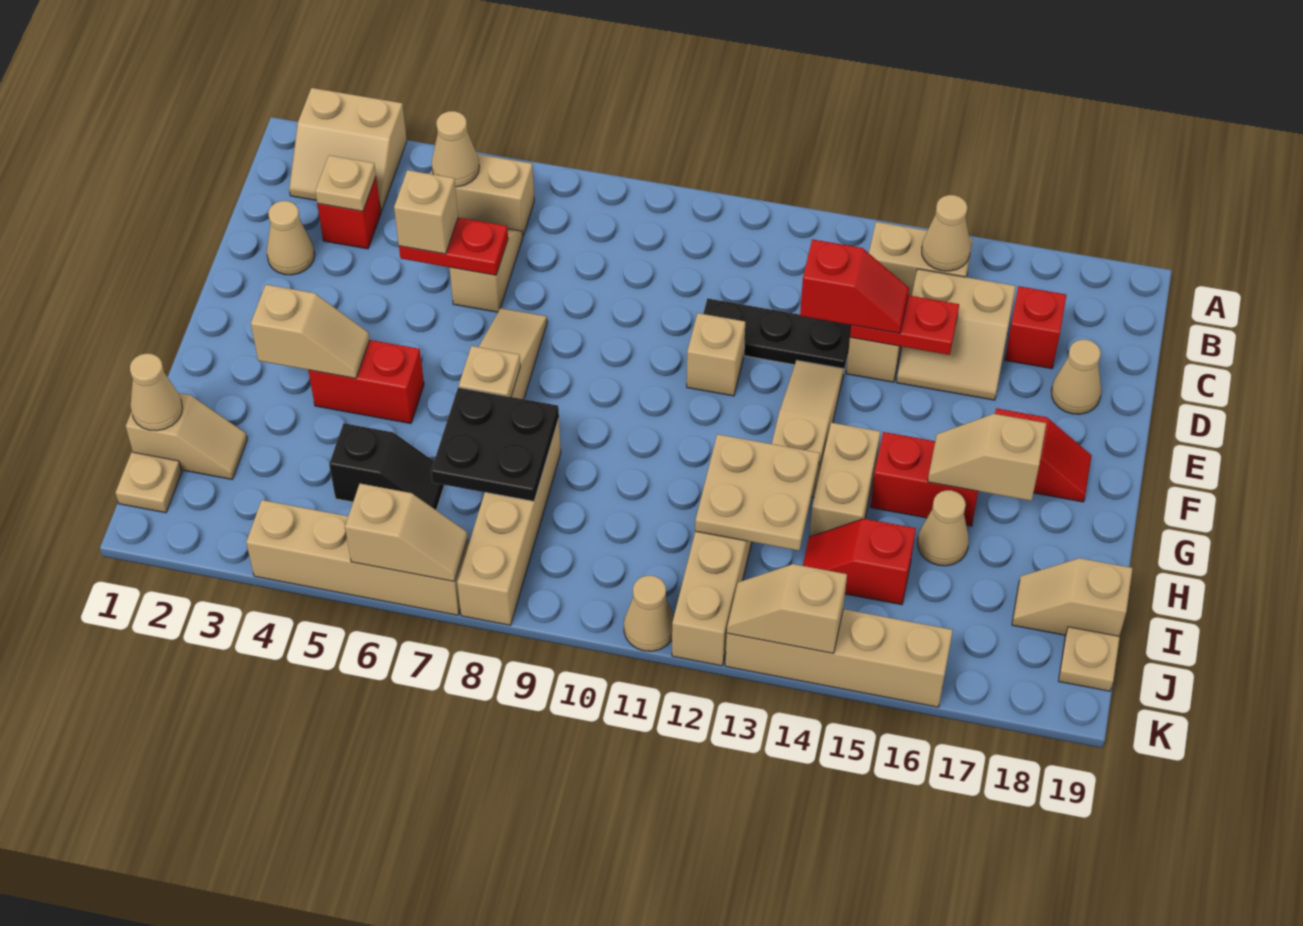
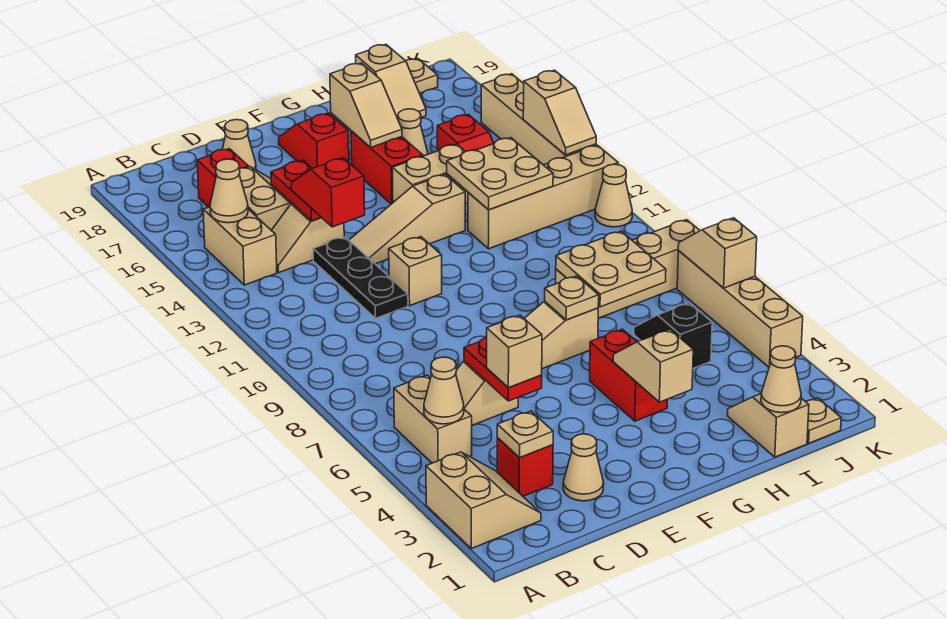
black plate H7:I8 level 2 -> tan plate H7:I8 level 2

